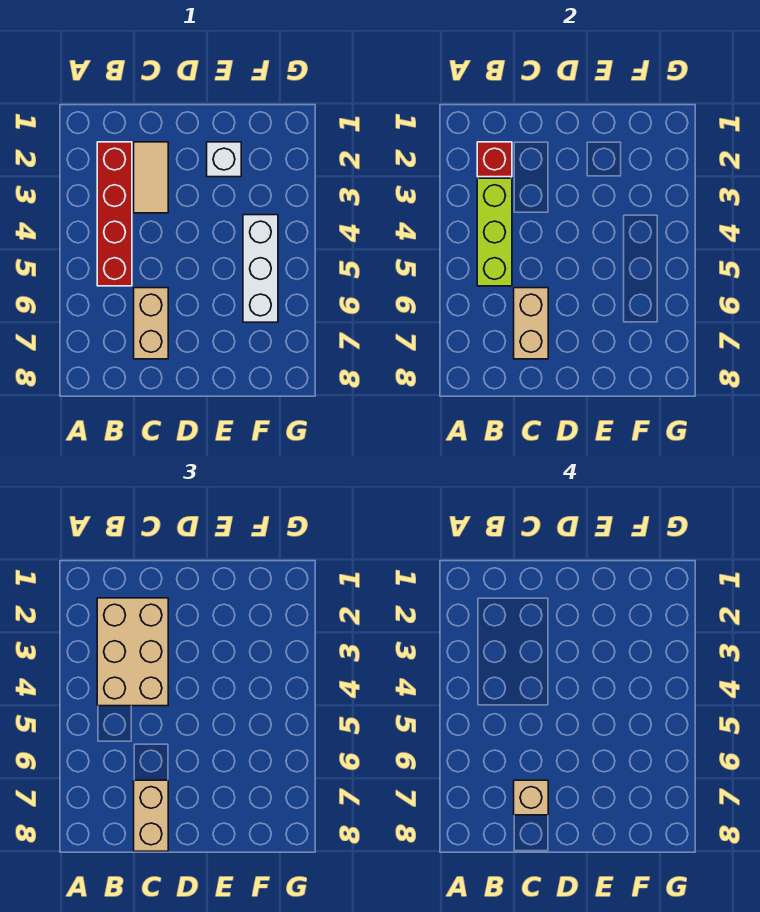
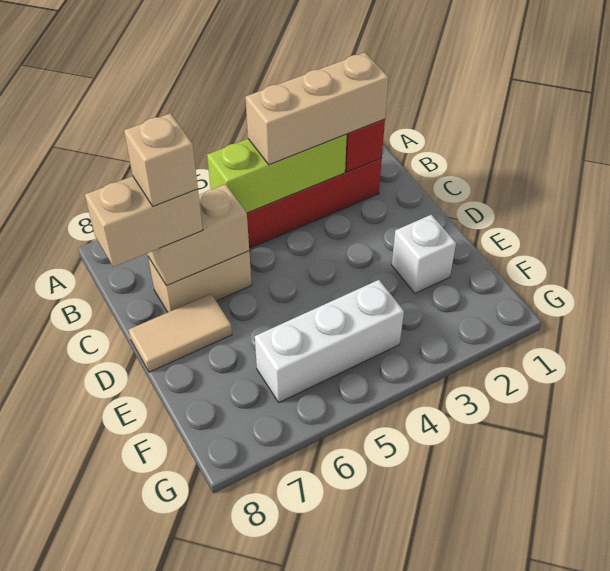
tan brick B2:C4 level 3 -> tan brick B2:B4 level 3
tan tile C2:C3 level 1 -> tan tile D7:D8 level 1

